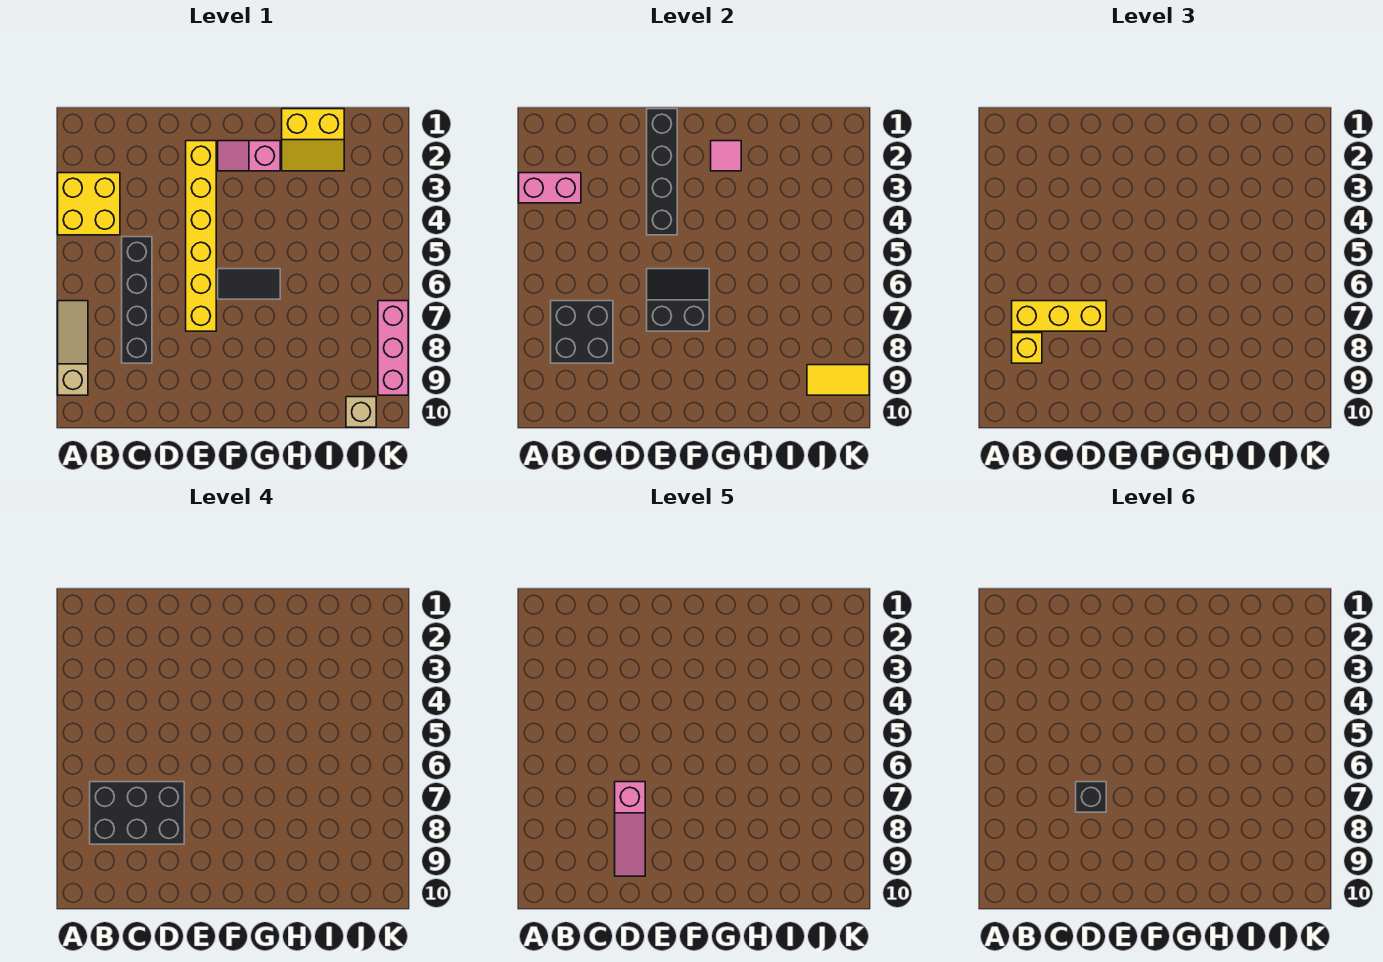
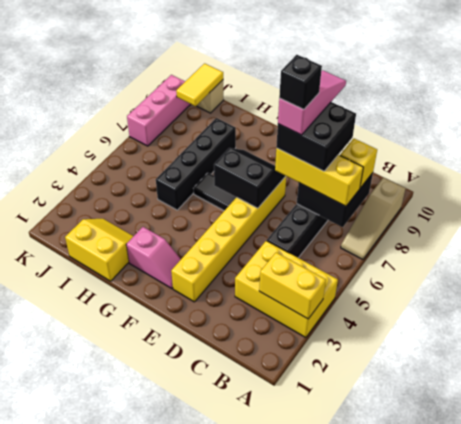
yellow brick A3:B4 level 1 -> yellow brick A3:C4 level 1
pink brick A3:B3 level 2 -> yellow brick A3:B3 level 2
black brick B7:D8 level 4 -> black brick C7:D8 level 4
black brick E1:E4 level 2 -> black brick H5:H8 level 1
black slope E6:F7 level 2 top 7 -> black slope E6:F7 level 2 top 6
pink tile G2 level 2 -> none
yellow tile J9:K9 level 2 -> yellow tile J9:J10 level 2

